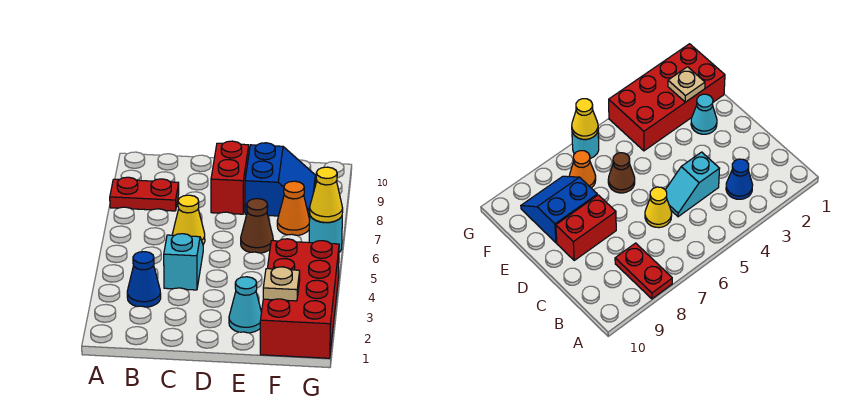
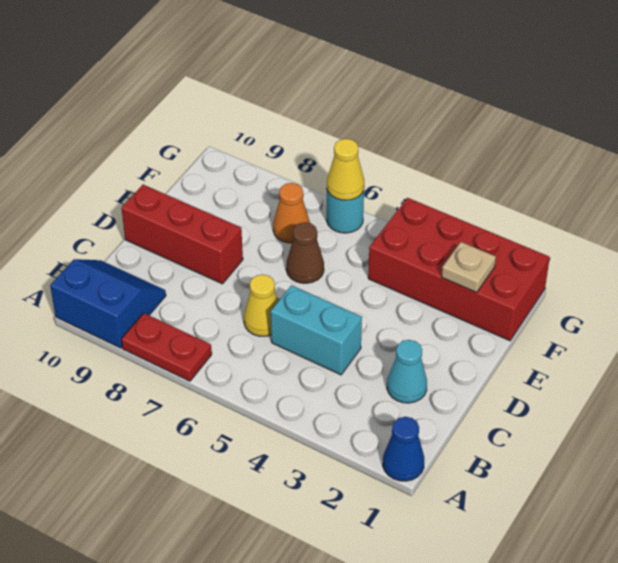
red plate A8:B8 level 1 -> red plate A7:A8 level 1
blue cone B3 level 1 -> blue cone A1 level 1
cyan slope C4:C5 level 1 top 4 -> cyan brick C4:C5 level 1
red brick D8:D9 level 1 -> red brick D8:D10 level 1
cyan cone E2 level 1 -> cyan cone C2 level 1
blue slope E8:F9 level 1 top E -> blue slope A9:B10 level 1 top A

